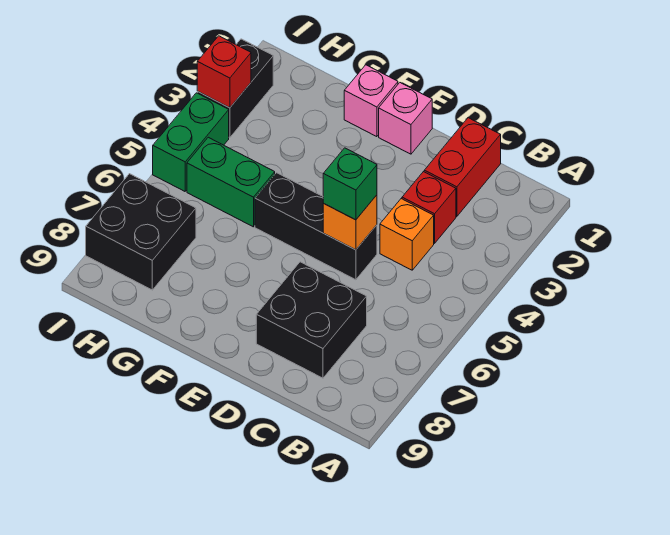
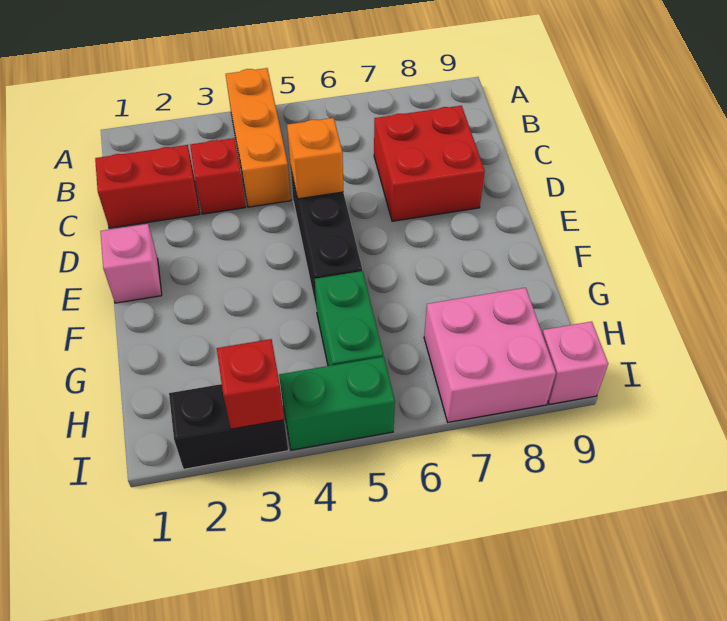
orange brick C4 level 1 -> orange brick A4:C4 level 1
black brick C7:D8 level 1 -> red brick C7:D8 level 1
green brick D5 level 3 -> none
pink brick F1 level 1 -> pink brick I9 level 1
black brick H7:I8 level 1 -> pink brick H7:I8 level 1

